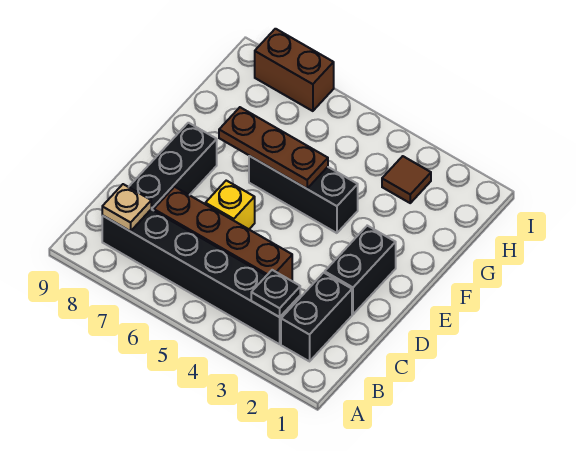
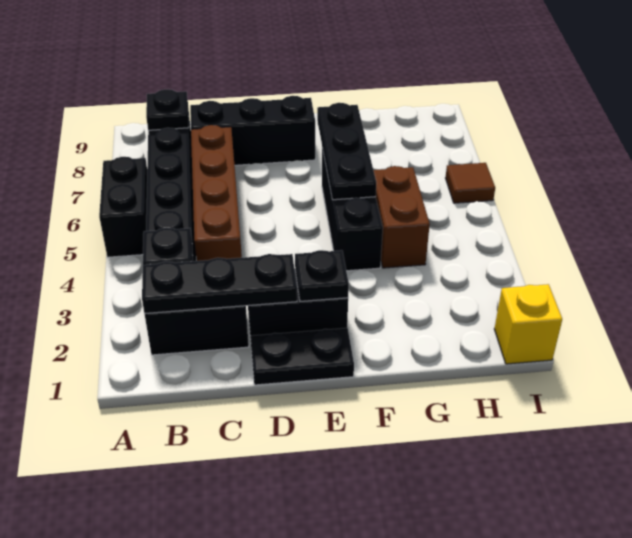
none -> black brick A5:A6 level 1
none -> black plate B2:D2 level 2
tan plate B8 level 2 -> black plate B8 level 2
none -> black plate D1:E1 level 1
yellow brick D6 level 1 -> yellow brick I1 level 1
none -> black plate E2 level 2
brown plate F5:F7 level 2 -> black plate F5:F7 level 2
brown tile H3 level 1 -> brown tile I6 level 1
brown brick I7:I8 level 1 -> brown brick G4:G5 level 1

